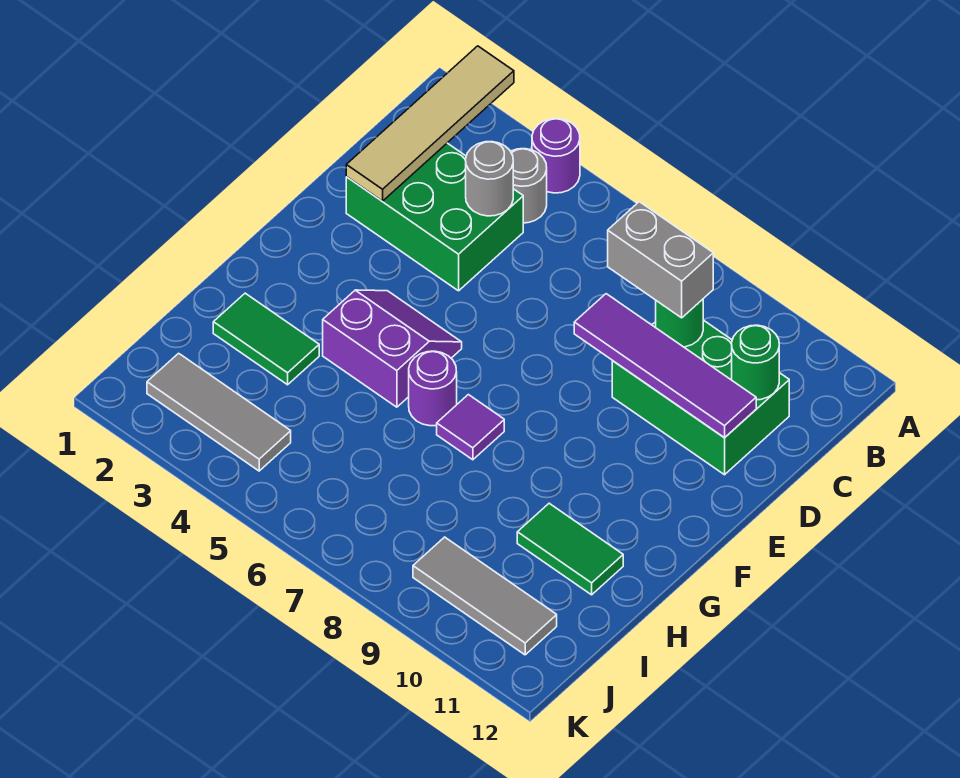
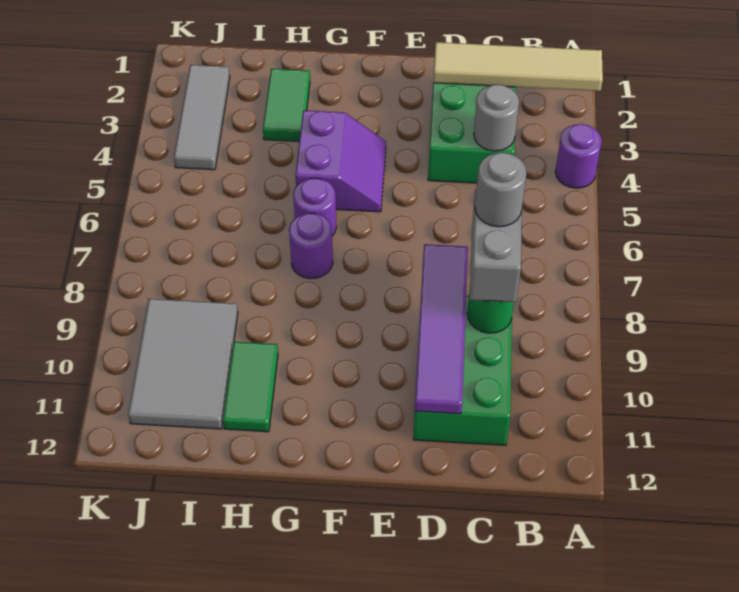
grey round brick B4 level 1 -> grey round brick C8 level 4
green round brick C11 level 2 -> none
purple tile G7 level 1 -> purple round brick G7 level 1
grey tile J9:J11 level 1 -> grey tile I9:J11 level 1

